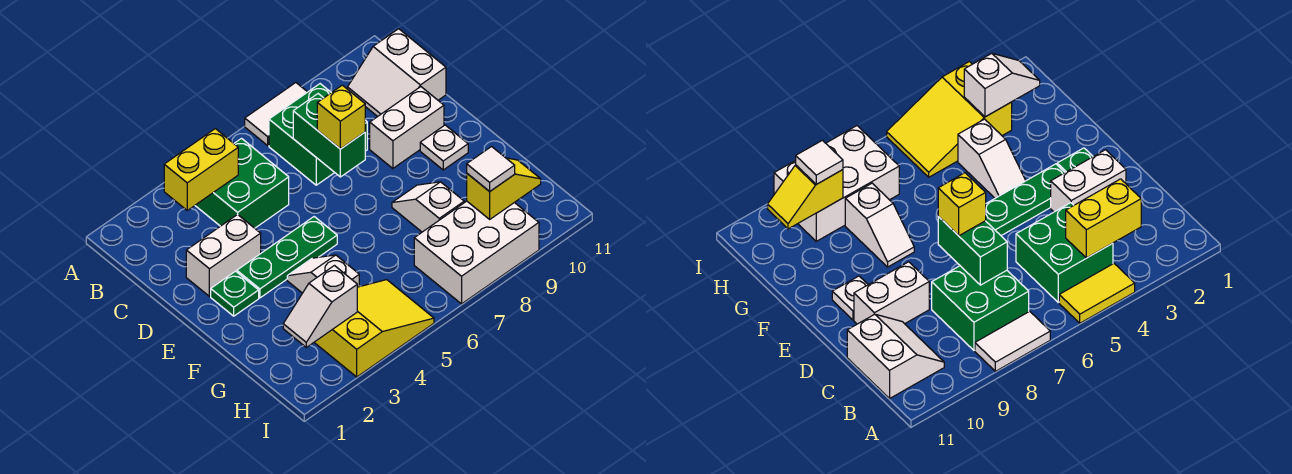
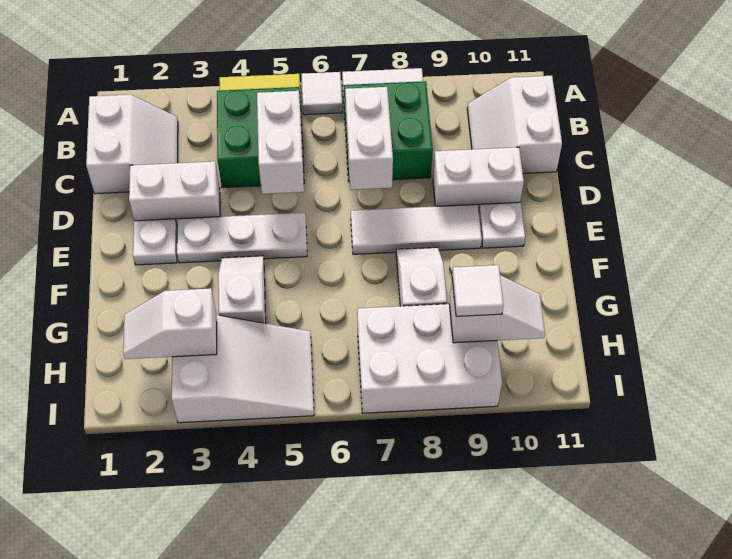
none -> white tile A6 level 1
none -> white slope B1:C2 level 1 top 1
yellow brick B3:B4 level 2 -> none
none -> white brick C5:D5 level 2
green brick C7:D7 level 2 -> white brick C7:D7 level 2
yellow brick D7 level 3 -> none
green plate E2 level 1 -> white plate E2 level 1
green plate E3:E5 level 1 -> white plate E3:E5 level 1
none -> white tile E7:E9 level 1
yellow slope H3:I5 level 1 top 3 -> white slope H3:I5 level 1 top 3
yellow slope H9:H10 level 2 top 9 -> white slope H9:H10 level 2 top 9

